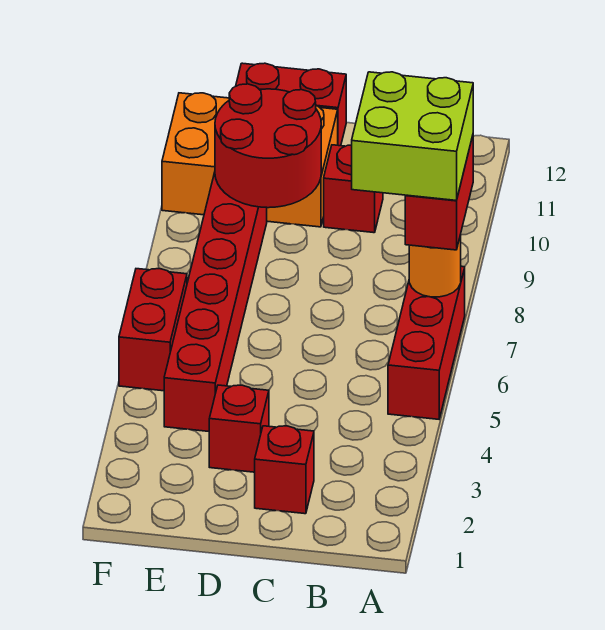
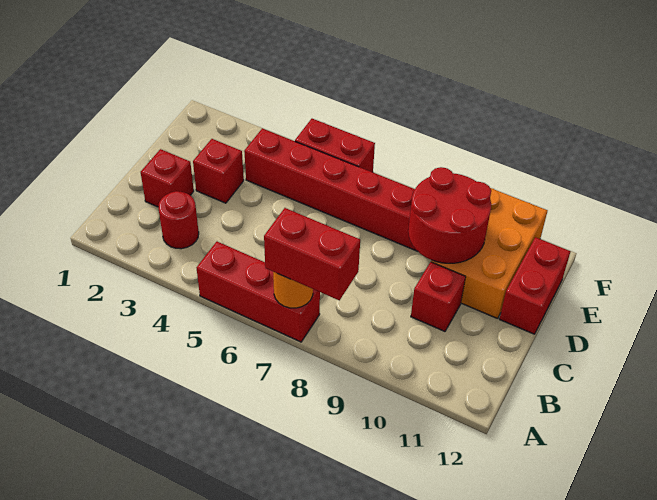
lime brick A7:B8 level 4 -> none
none -> red round brick B3 level 1

